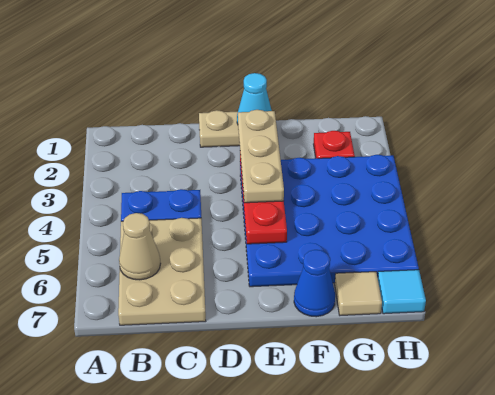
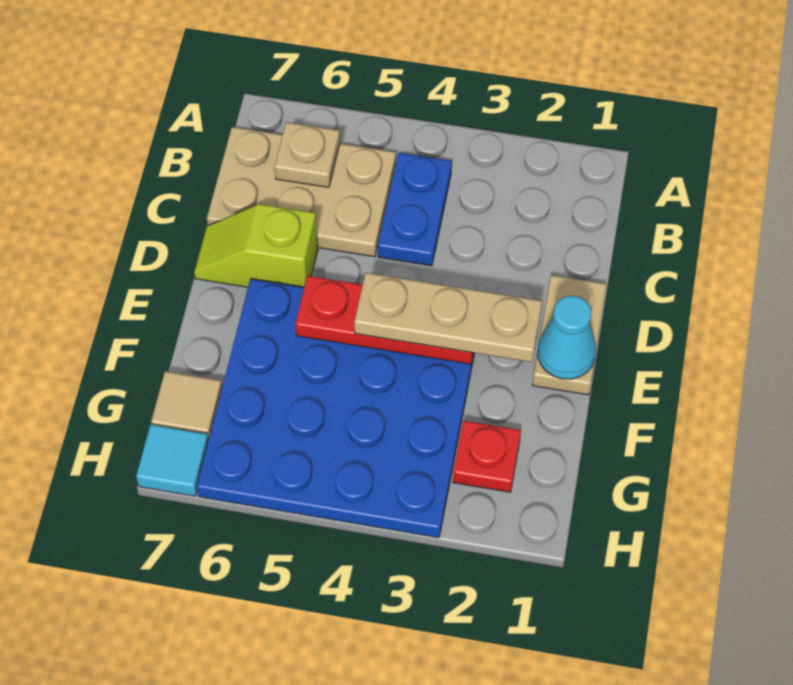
tan cone B6 level 2 -> tan plate B6 level 2
none -> lime slope D6:D7 level 1 top 6
blue cone F7 level 1 -> none

